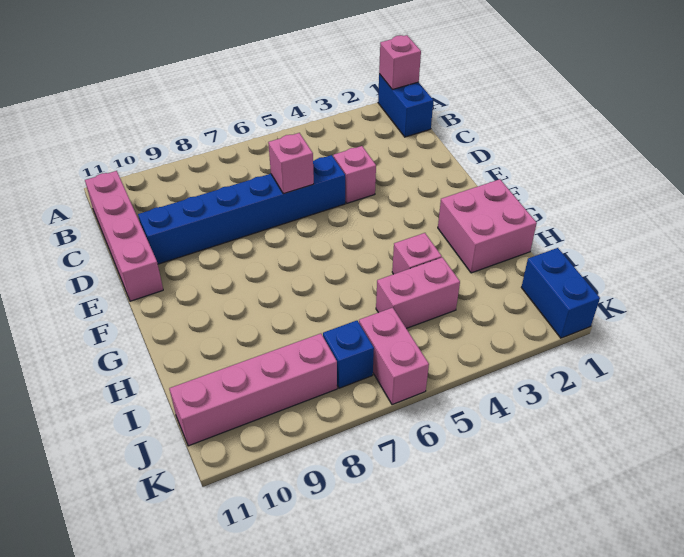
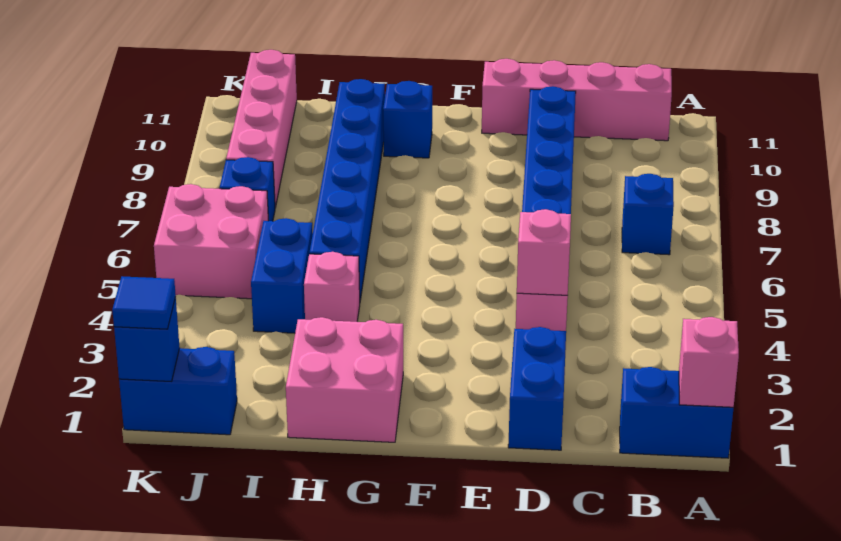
none -> blue brick B7 level 1
none -> blue brick D1:D2 level 1
pink brick D6 level 2 -> pink brick D4 level 2
none -> blue brick G10 level 1
none -> blue brick H5:H10 level 1
pink brick I4:I5 level 1 -> blue brick I4:I5 level 1
pink brick J6:K6 level 1 -> pink brick J5:K6 level 1
none -> blue brick K1 level 2
none -> blue tile K1 level 3

